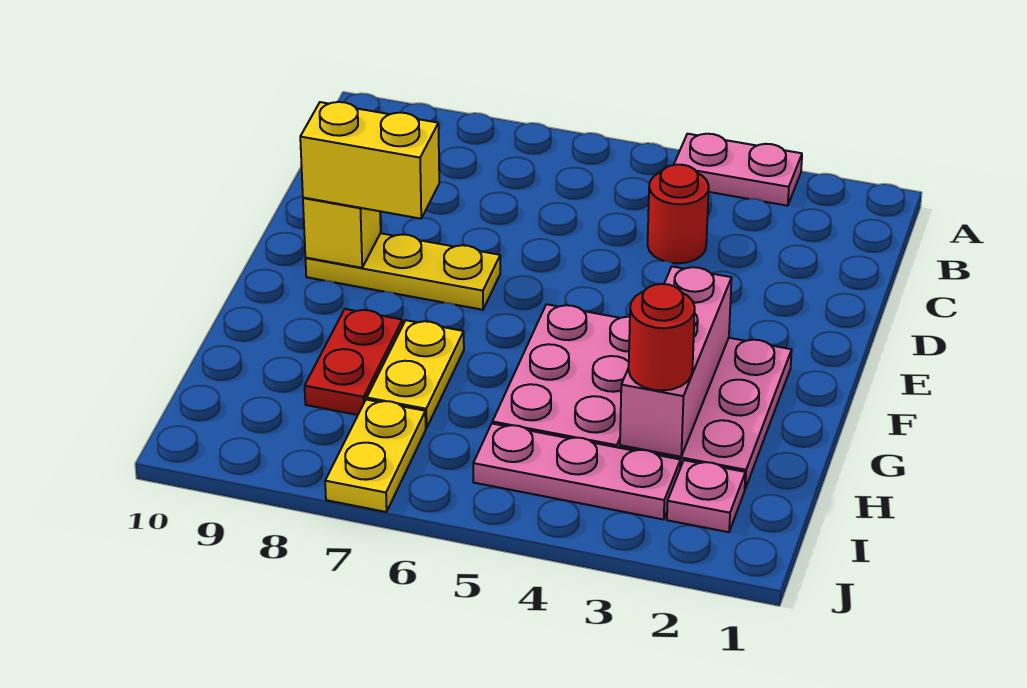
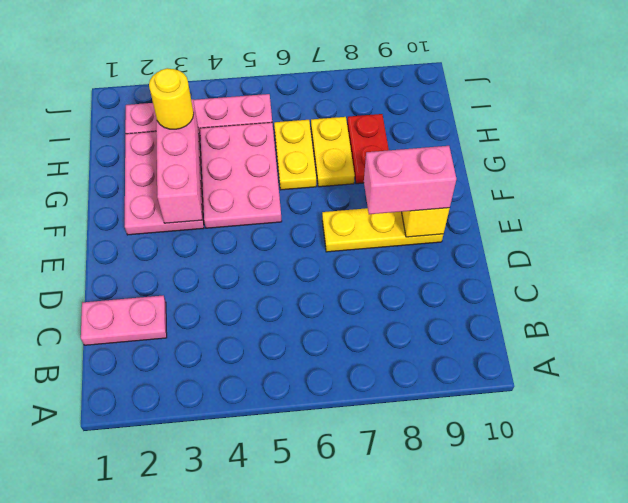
pink plate A3:A4 level 1 -> pink plate C1:C2 level 1
red round brick C4 level 1 -> none
yellow brick E8:E9 level 3 -> pink brick E8:E9 level 3
red round brick H3 level 3 -> yellow round brick H3 level 3
yellow plate I7:J7 level 1 -> yellow plate G6:H6 level 1

